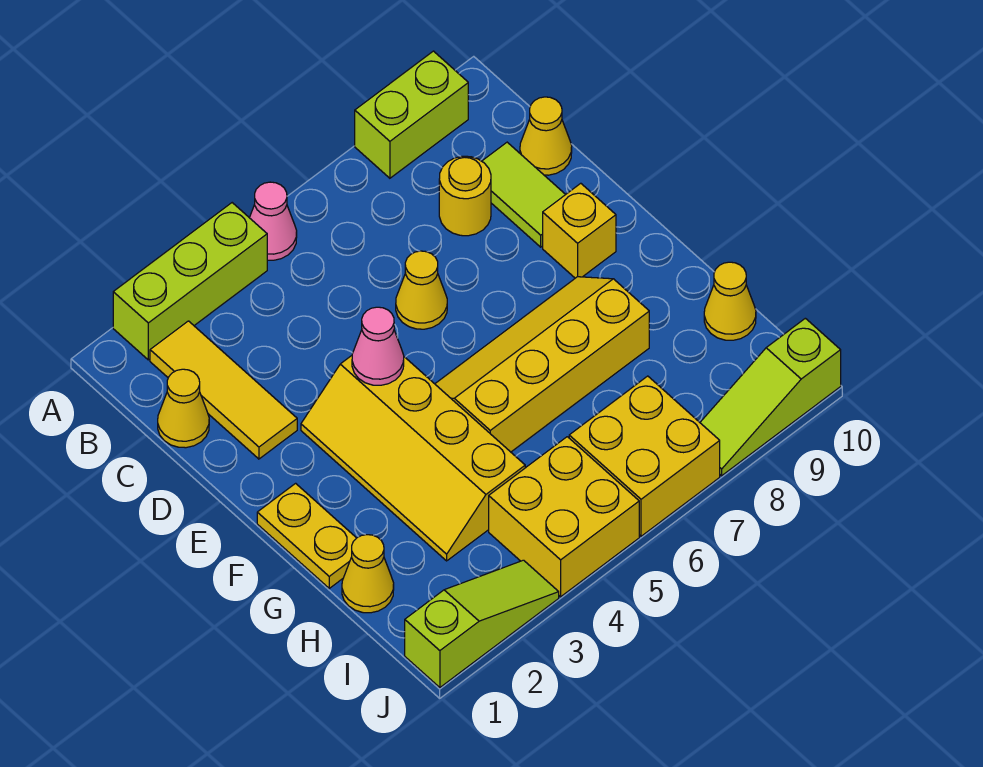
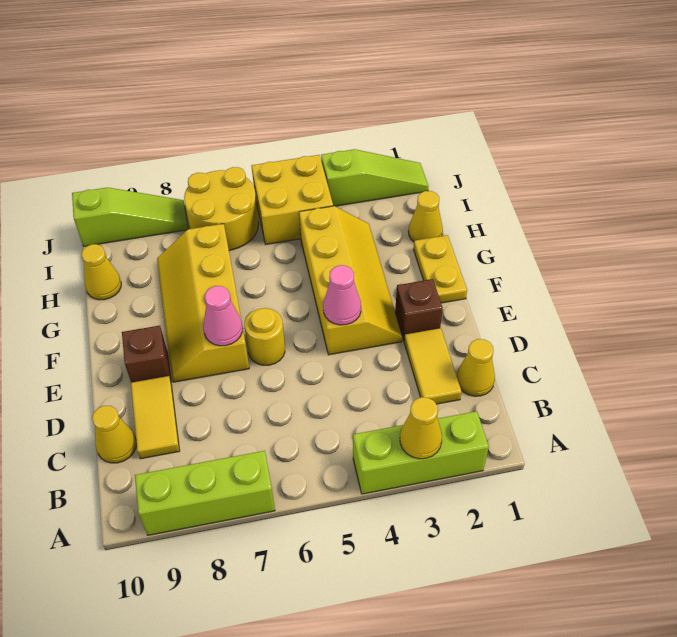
pink cone A5 level 1 -> pink cone E7 level 2
lime brick A8:A9 level 1 -> lime brick A7:A9 level 1
yellow tile B2:D2 level 1 -> yellow tile C2:D2 level 1
yellow round brick C8 level 1 -> yellow round brick E6 level 1
lime tile C9:D9 level 1 -> yellow tile C9:D9 level 1
yellow cone D6 level 1 -> yellow cone A3 level 2
none -> brown brick E2 level 1
yellow brick E9 level 1 -> brown brick E9 level 1
yellow slope F5:G8 level 1 top G -> yellow slope E7:H8 level 1 top 7
yellow brick I6:J7 level 1 -> yellow round brick I6:J7 level 1
lime slope J1:J3 level 1 top 1 -> lime slope J1:J3 level 1 top 3

